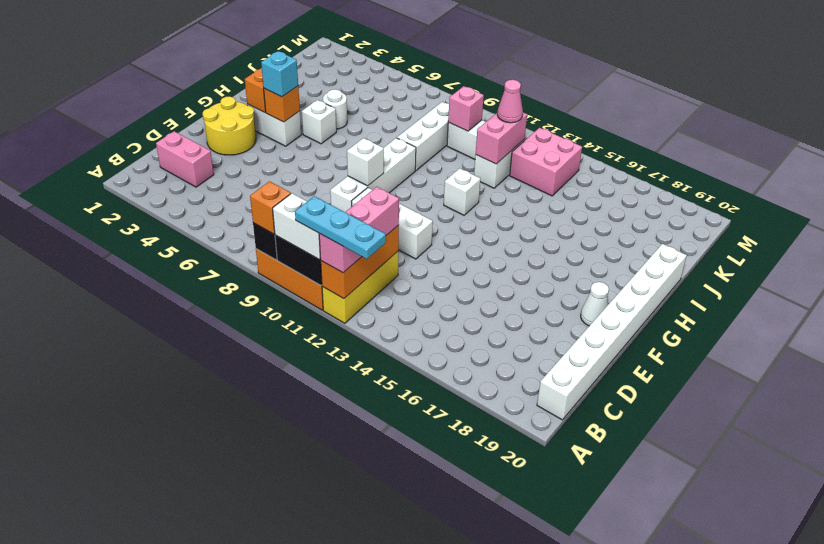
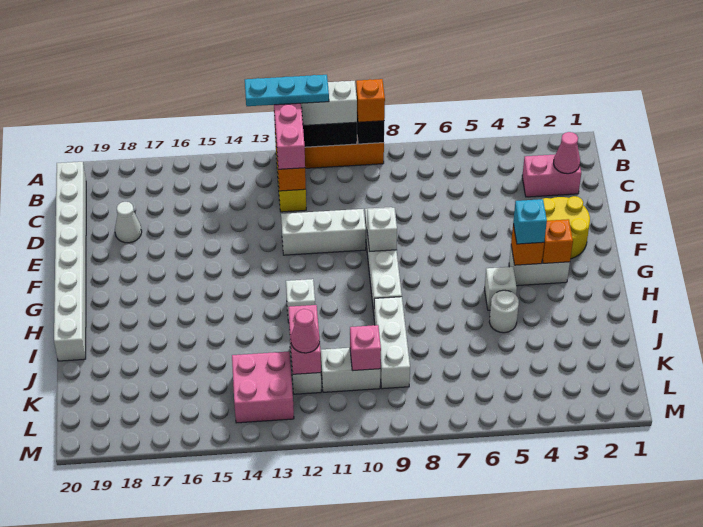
none -> pink cone C2 level 2
white cone F19 level 1 -> white cone D18 level 1

